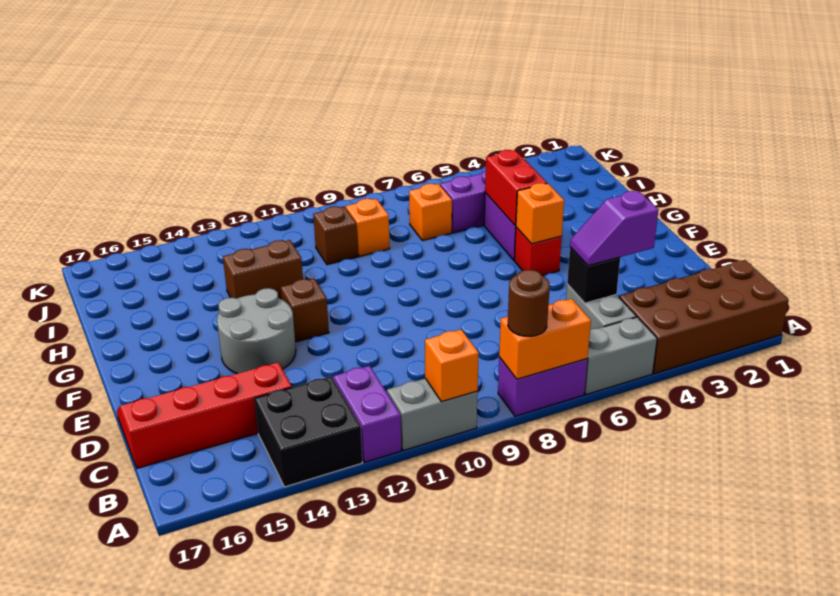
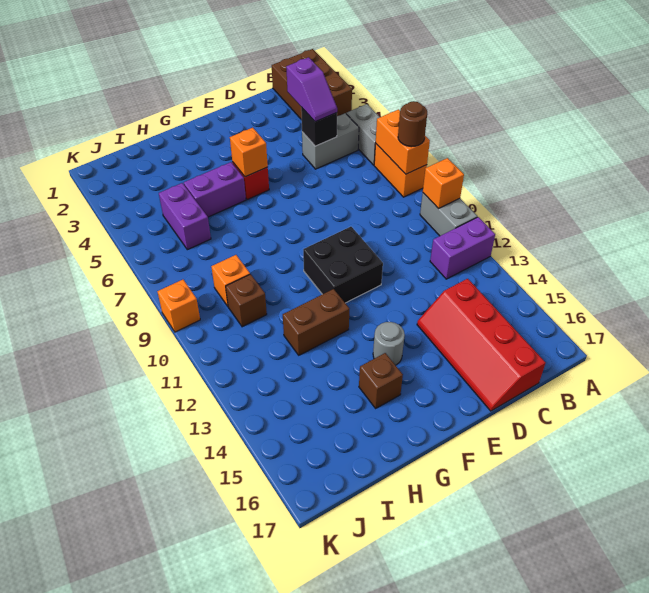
brown brick A1:B4 level 1 -> brown brick A1:B3 level 1
purple brick A7:A8 level 1 -> orange brick A7:A8 level 1
black brick A13:B14 level 1 -> black brick E10:F11 level 1
grey round brick E13:F14 level 1 -> grey round brick F14 level 1
brown brick F12 level 1 -> brown brick G15 level 1
red brick G5:H5 level 2 -> none
brown brick H12:H13 level 1 -> brown brick G12:H12 level 1
orange brick I7 level 1 -> orange brick K9 level 1

